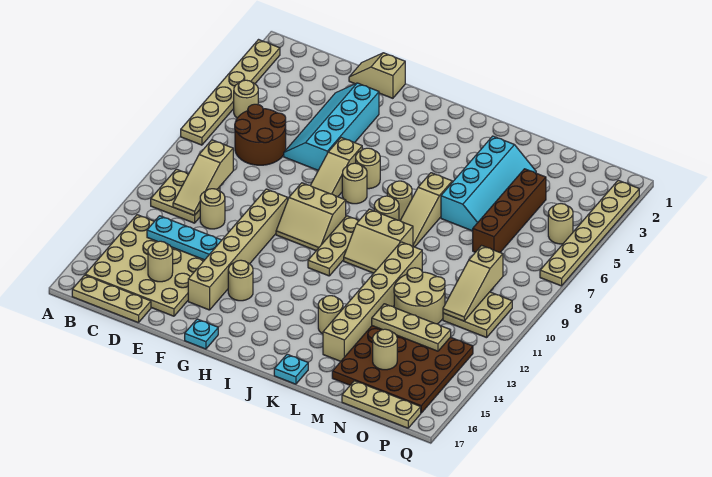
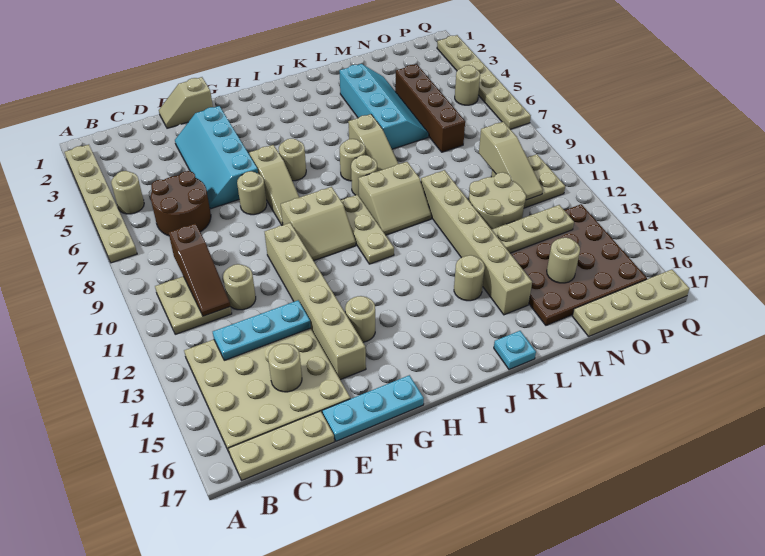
tan slope C9:C11 level 2 top 9 -> brown slope C9:C11 level 2 top 9
cyan plate G17 level 1 -> cyan plate E17:G17 level 1
tan round brick H7 level 1 -> tan round brick F7 level 1
tan plate N17:P17 level 1 -> tan plate N17:Q17 level 1

